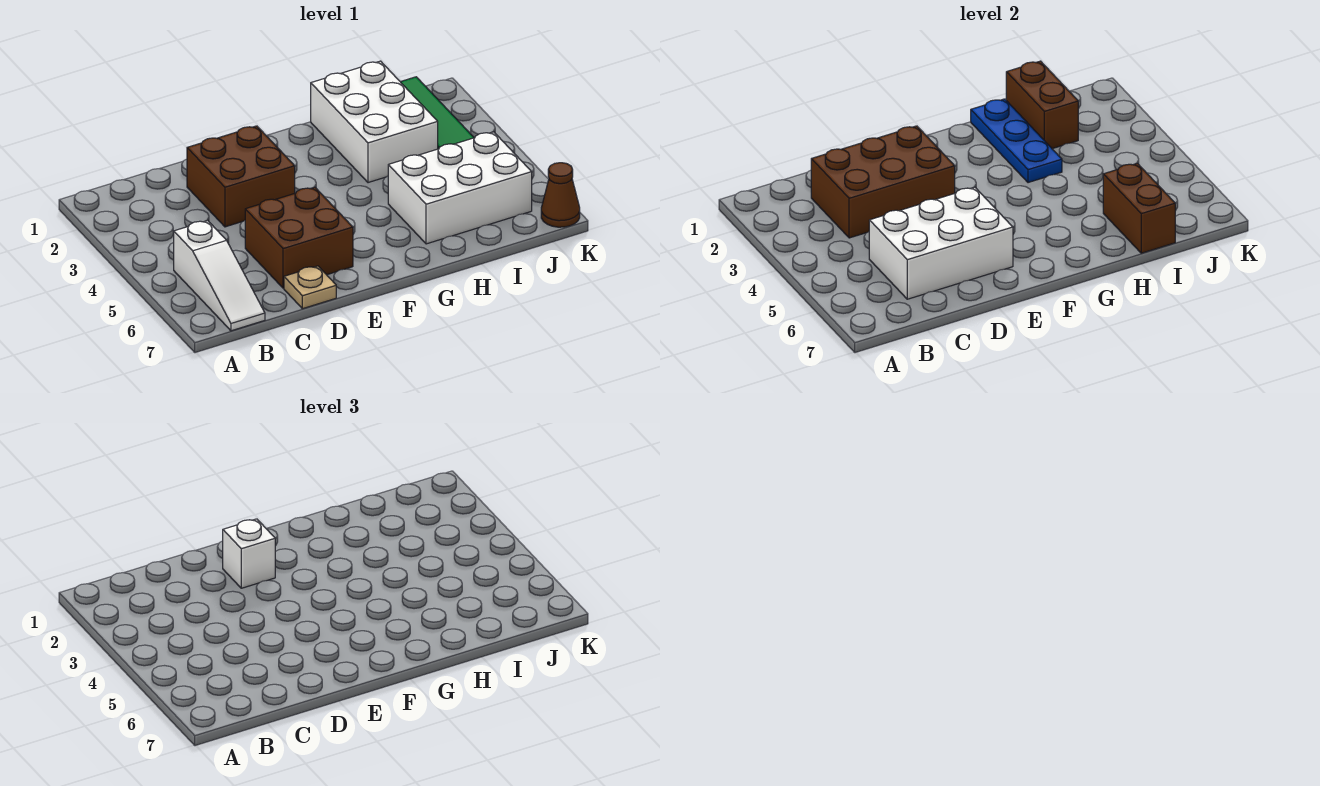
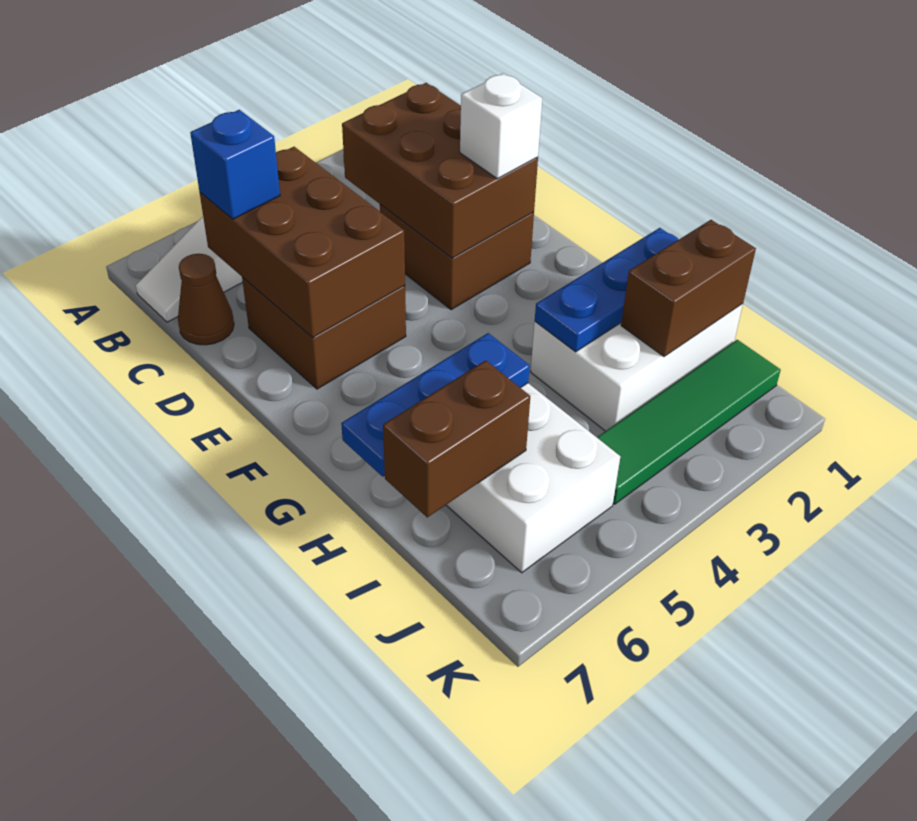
white brick C5:E6 level 2 -> brown brick C5:E6 level 2
none -> blue brick C6 level 3
tan plate D7 level 1 -> none
none -> blue plate H5:H7 level 2
brown cone K7 level 1 -> brown cone C7 level 1

